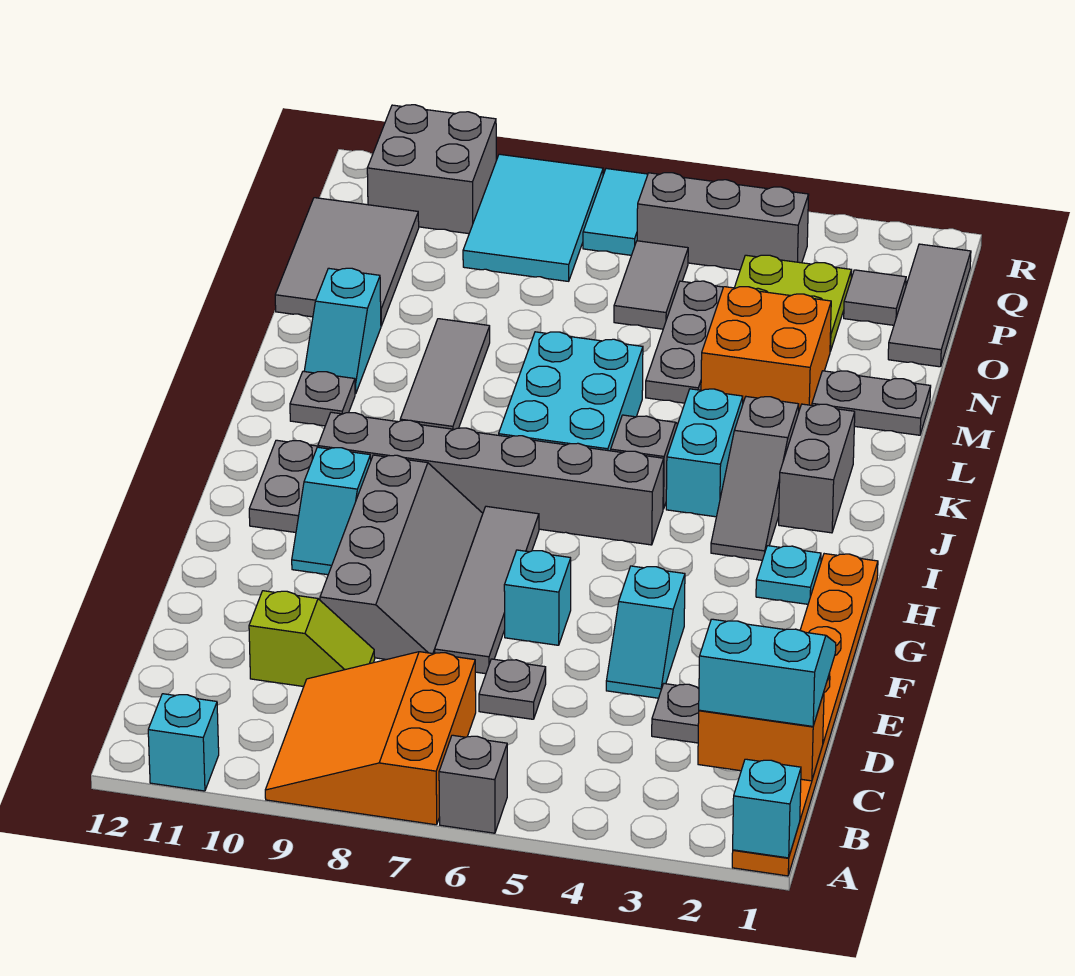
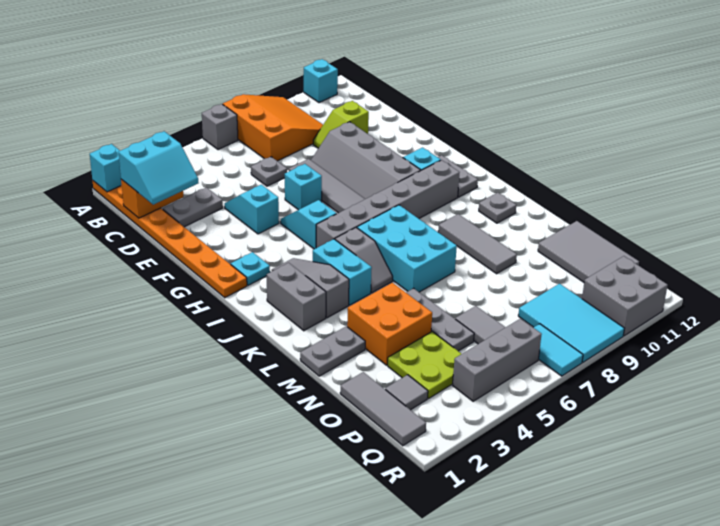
cyan slope L11:M11 level 1 top M -> cyan slope G5:H5 level 1 top H

